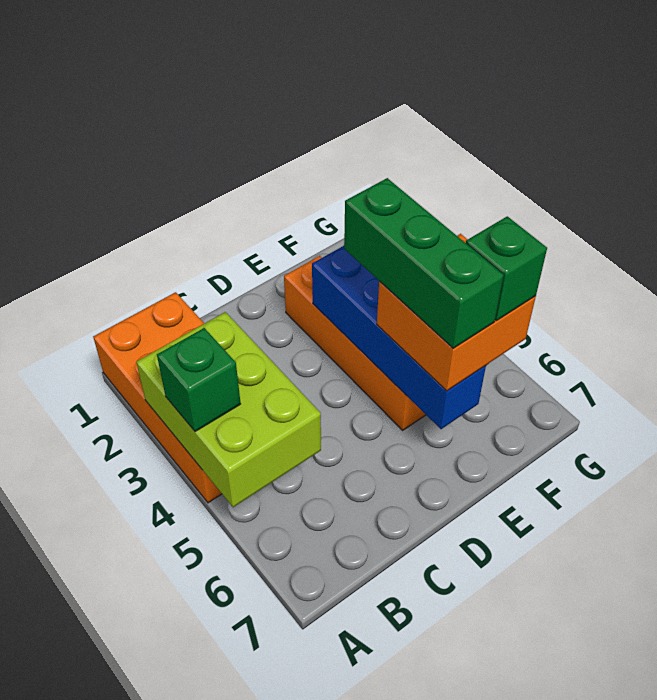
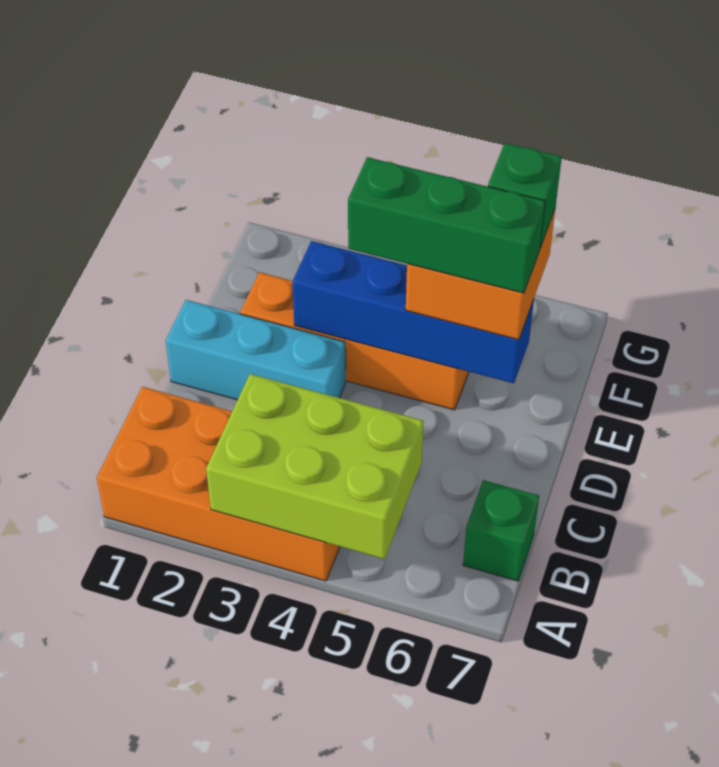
green brick A4 level 3 -> green brick B7 level 1
none -> cyan brick D1:D3 level 1

